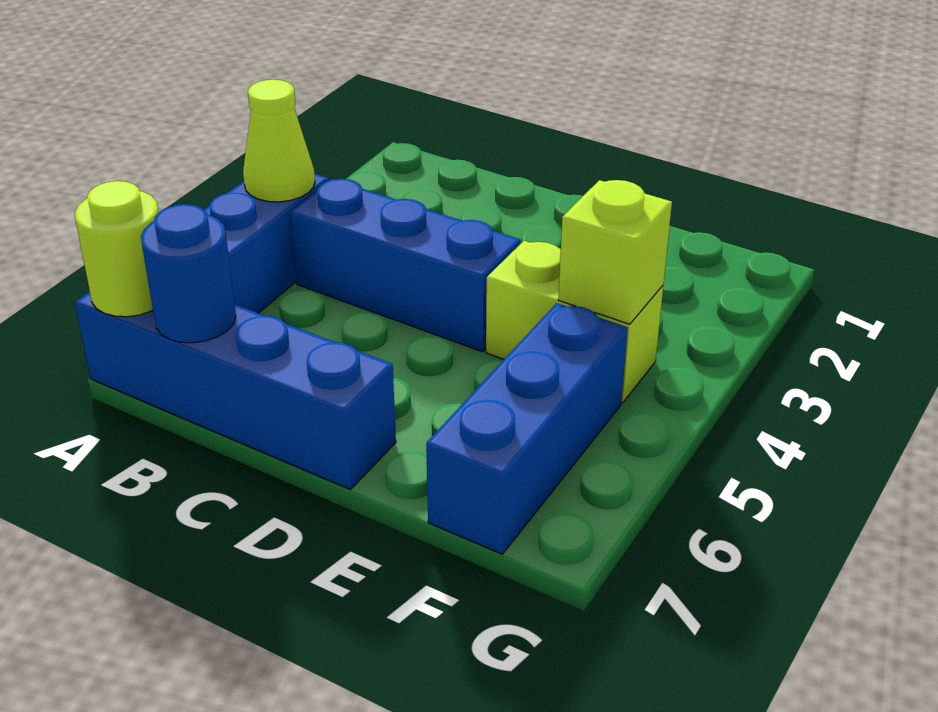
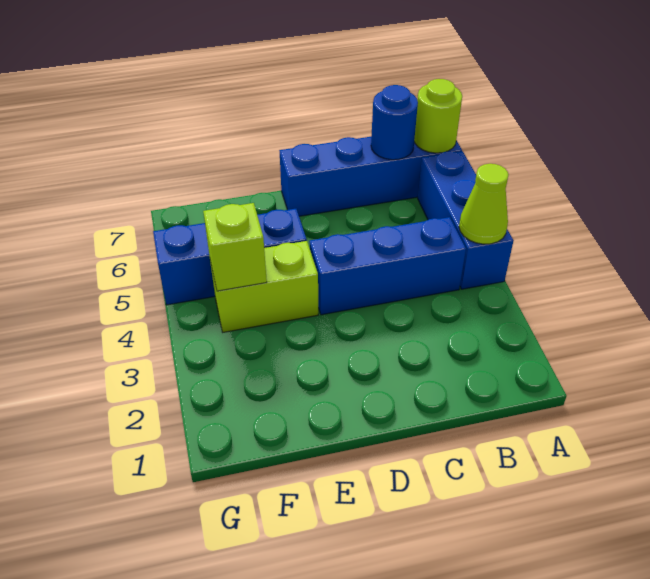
blue brick F5:F7 level 1 -> blue brick E5:G5 level 1

